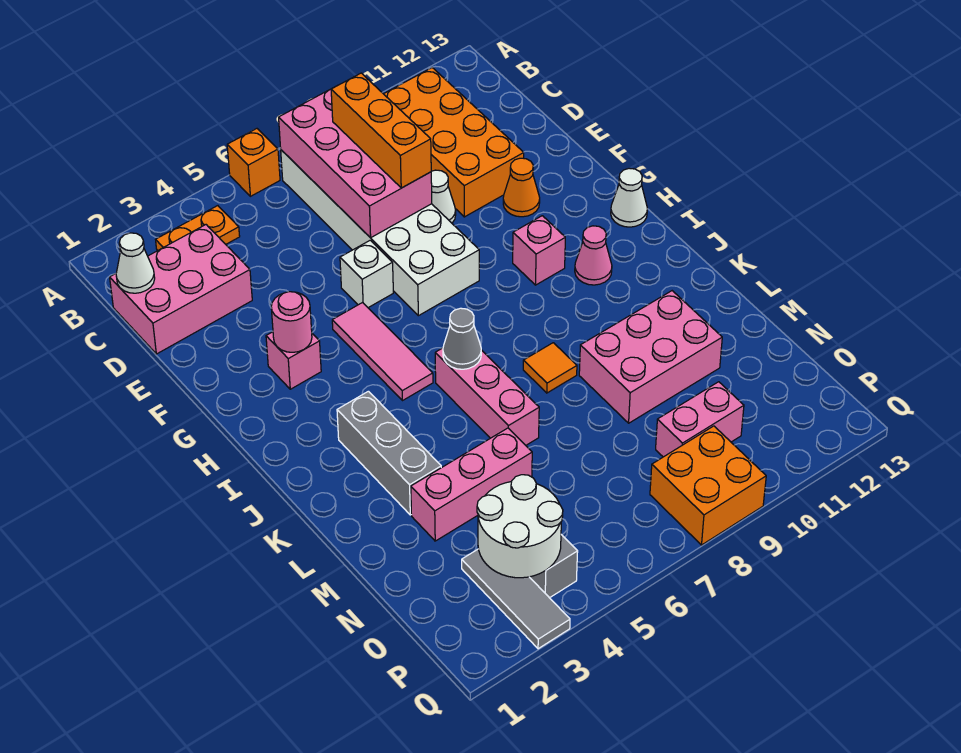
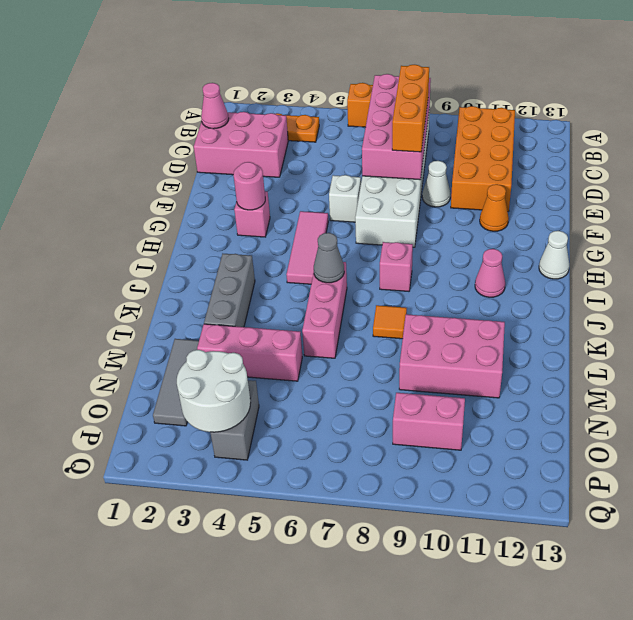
white cone C1 level 2 -> pink cone C1 level 2
pink brick H10 level 1 -> pink brick I8 level 1
grey tile O3:Q3 level 1 -> grey tile M2:O2 level 1
orange brick P8:Q9 level 1 -> none

